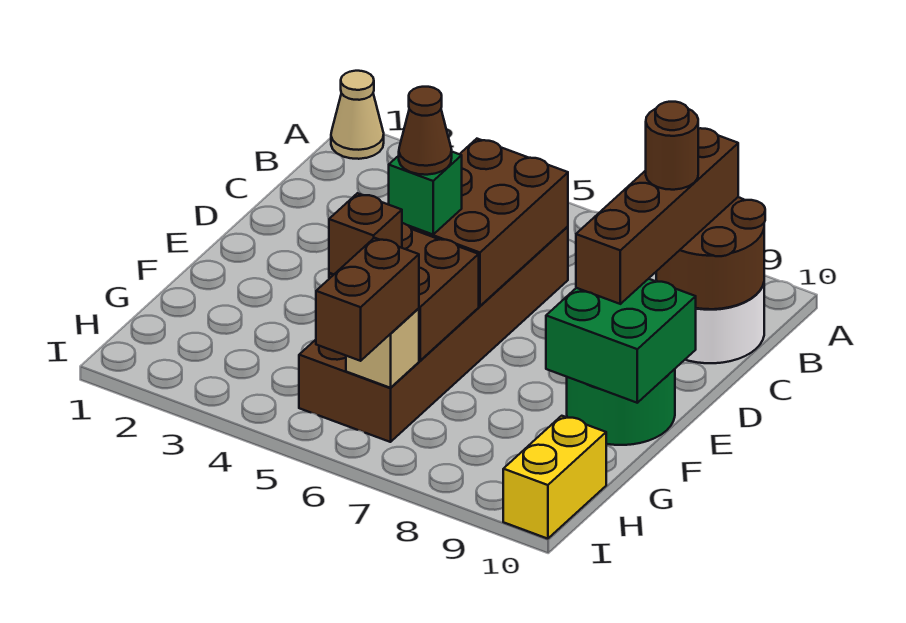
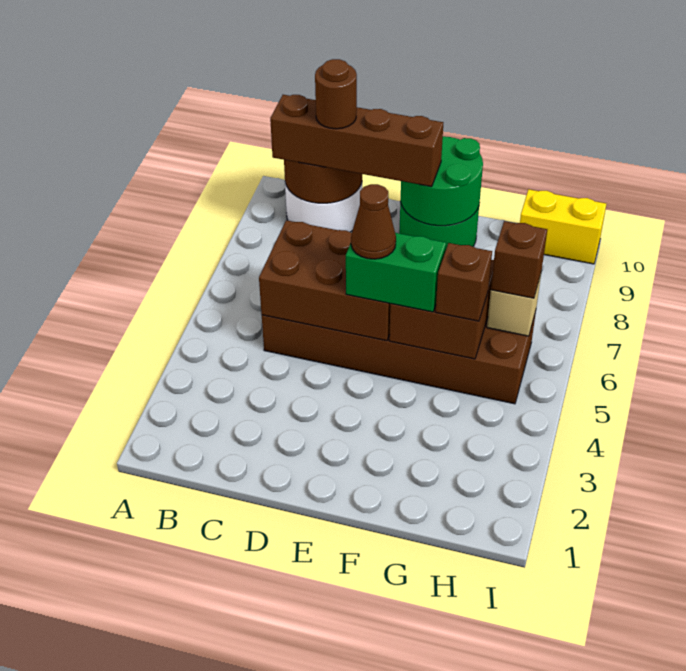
tan cone A1 level 1 -> none
green brick E5 level 3 -> green brick E5:F5 level 3
green brick E9:F10 level 2 -> green round brick E9:F10 level 2
brown brick H6:I6 level 3 -> brown brick H6 level 3

